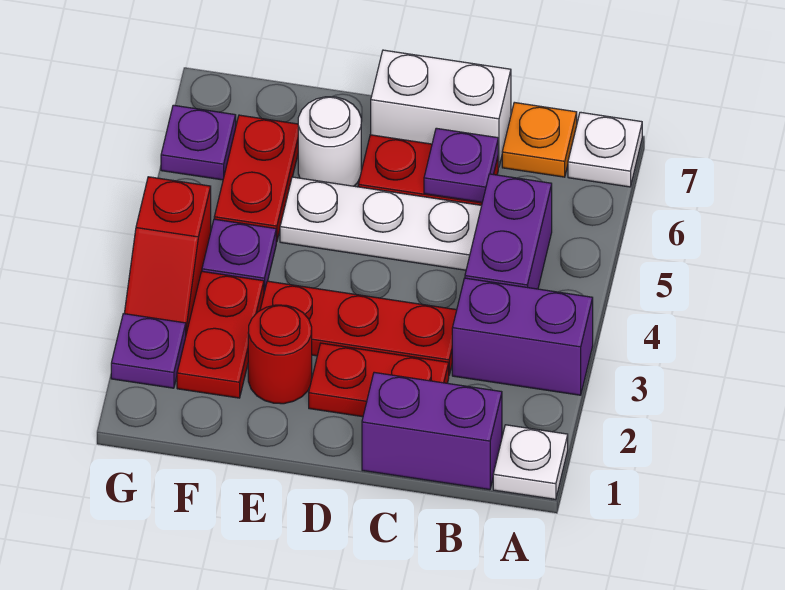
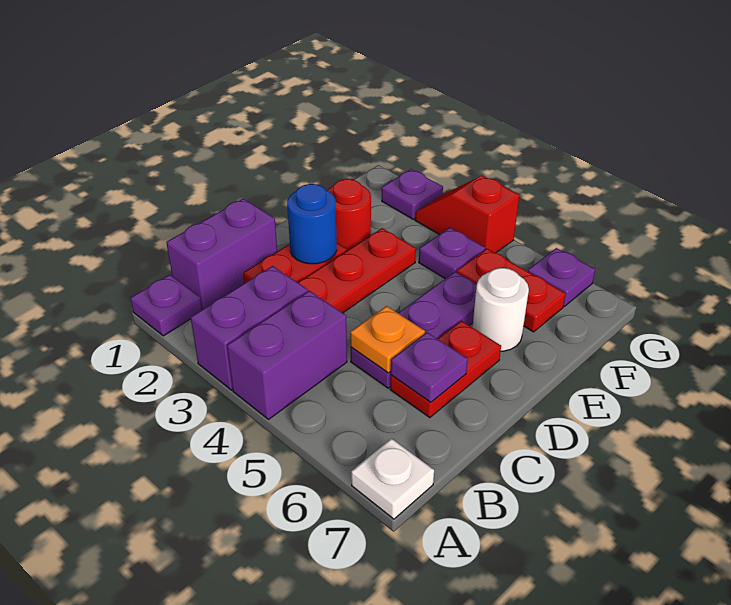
white plate A1 level 1 -> purple plate A1 level 1
purple brick B4:B5 level 1 -> purple brick A4:B4 level 1
orange plate B7 level 1 -> orange plate C5 level 2
white plate C5:E5 level 1 -> purple plate C5:E5 level 1
white brick C7:D7 level 1 -> none
none -> blue round brick D2 level 2
red plate F2:F3 level 1 -> none

